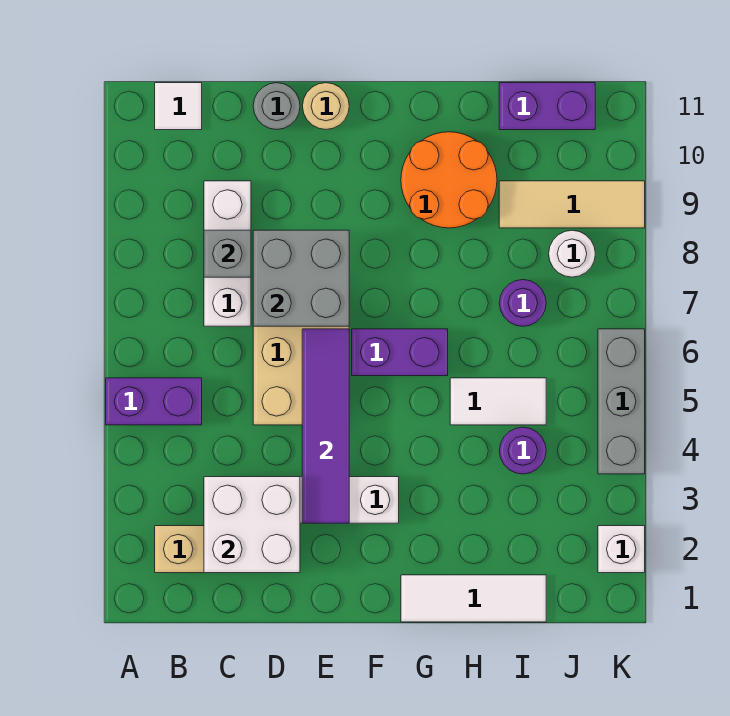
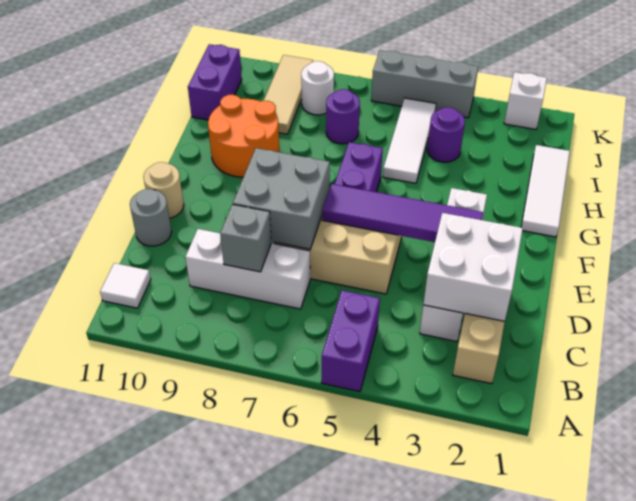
white tile H5:I5 level 1 -> white tile H5:J5 level 1

